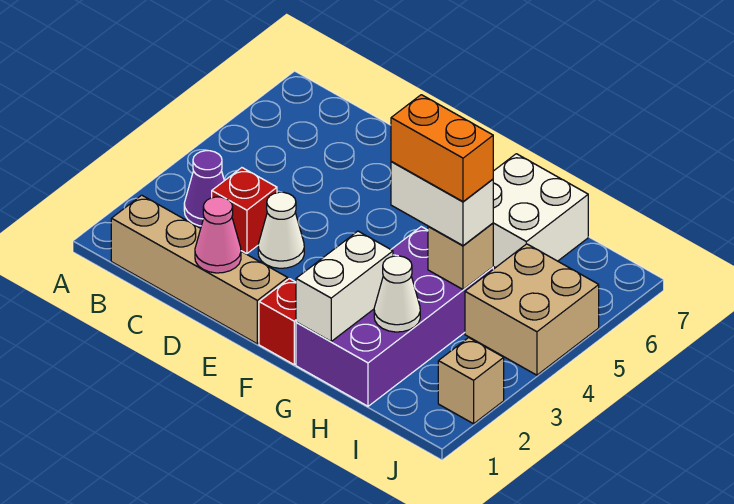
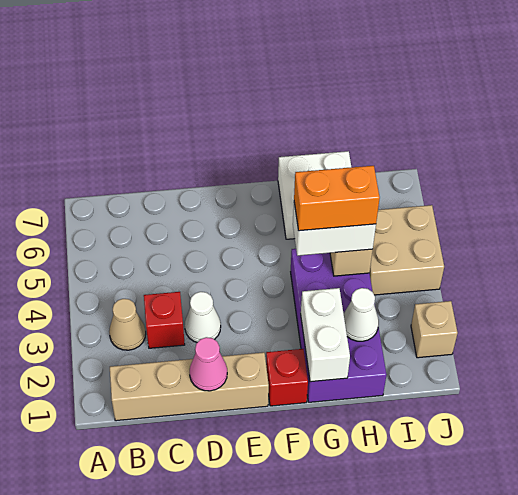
purple cone B3 level 1 -> tan cone B3 level 1

